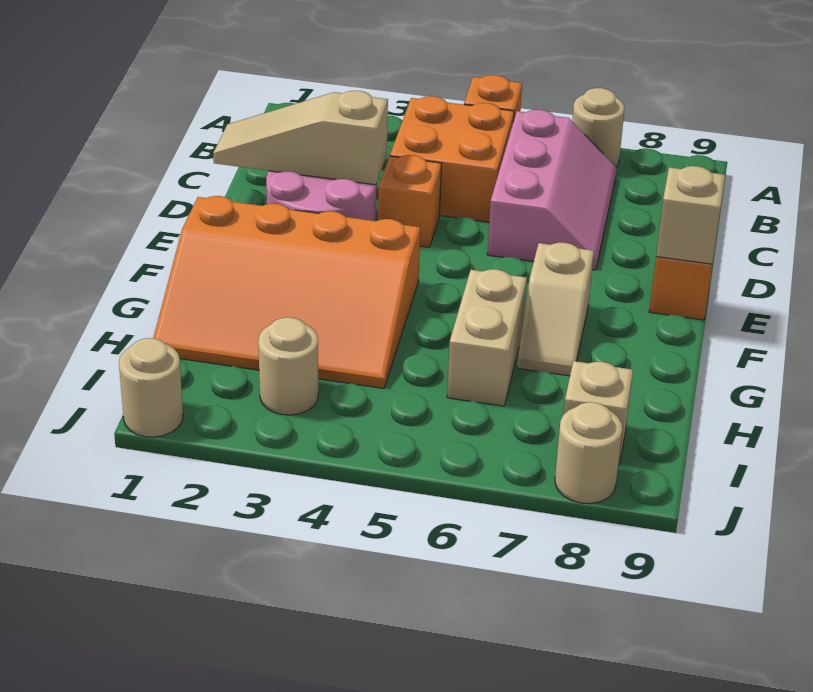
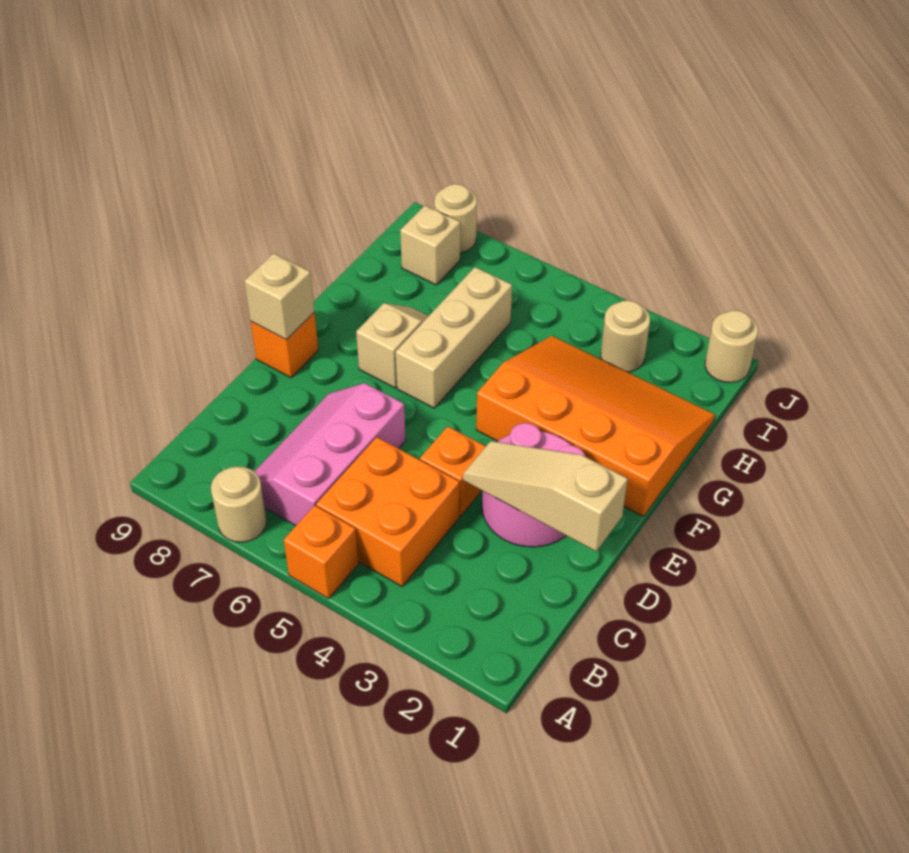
tan slope D1:D3 level 2 top 3 -> tan slope D1:D3 level 2 top 1
tan brick G6:H6 level 1 -> tan brick F6:H6 level 1

